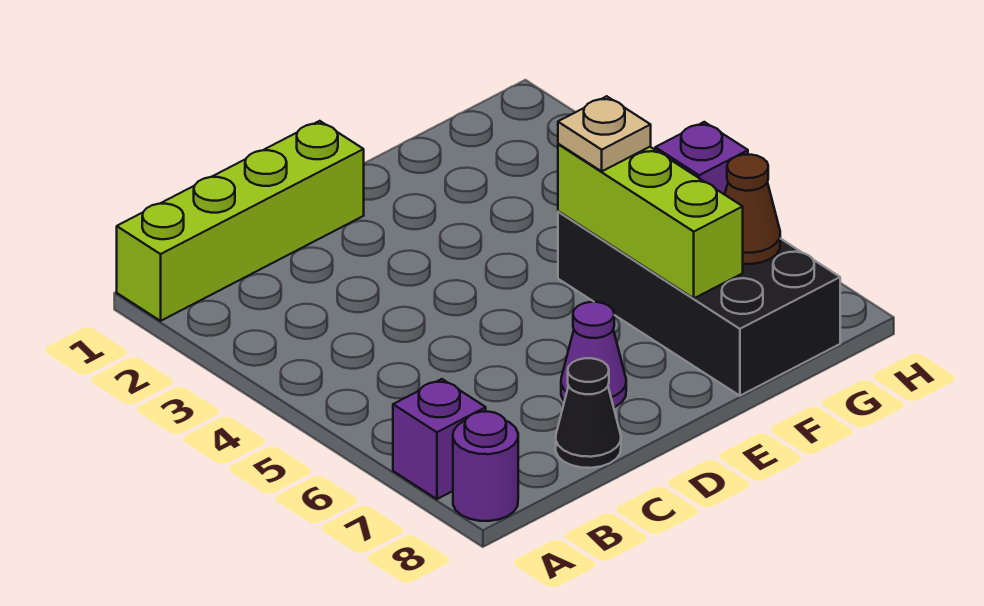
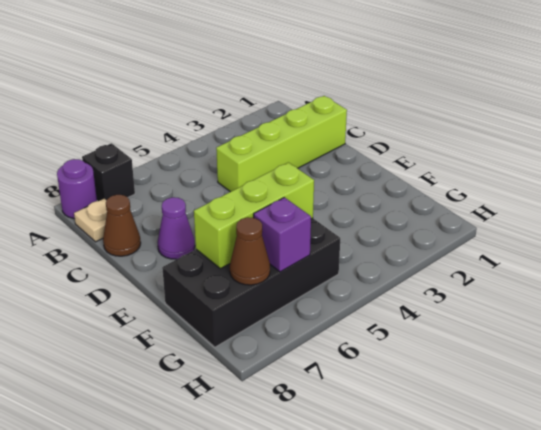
lime brick A1:D1 level 1 -> lime brick C1:C4 level 1
purple brick A7 level 1 -> black brick A7 level 1
black cone C8 level 1 -> brown cone C8 level 1
tan plate F5 level 3 -> tan plate B8 level 1

